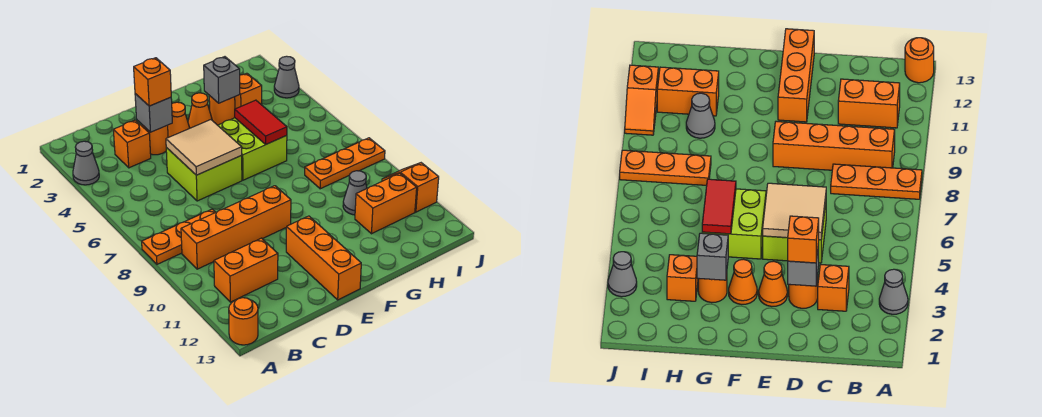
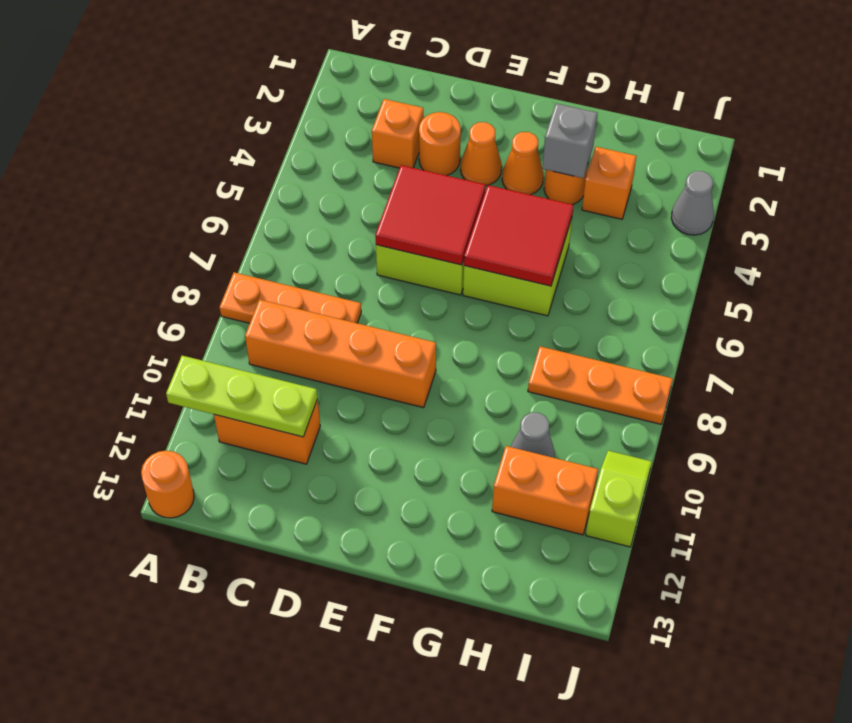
grey cone A3 level 1 -> none
none -> lime plate A11:C11 level 2
grey brick D3 level 2 -> none
orange brick D3 level 3 -> none
tan tile D5:E6 level 2 -> red tile D5:E6 level 2
orange brick E11:E13 level 1 -> none
red tile G5:G6 level 2 -> red tile F5:G6 level 2
orange slope J10:J11 level 1 top 11 -> lime slope J10:J11 level 1 top 11

